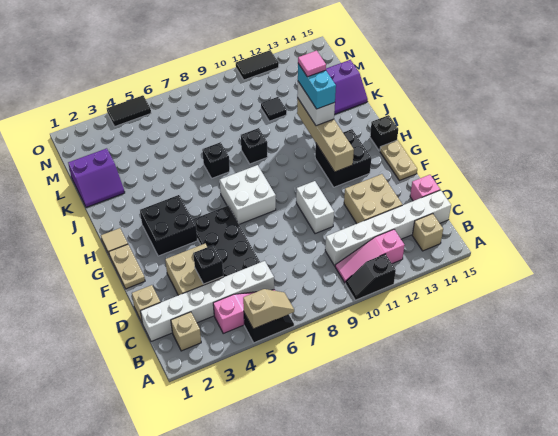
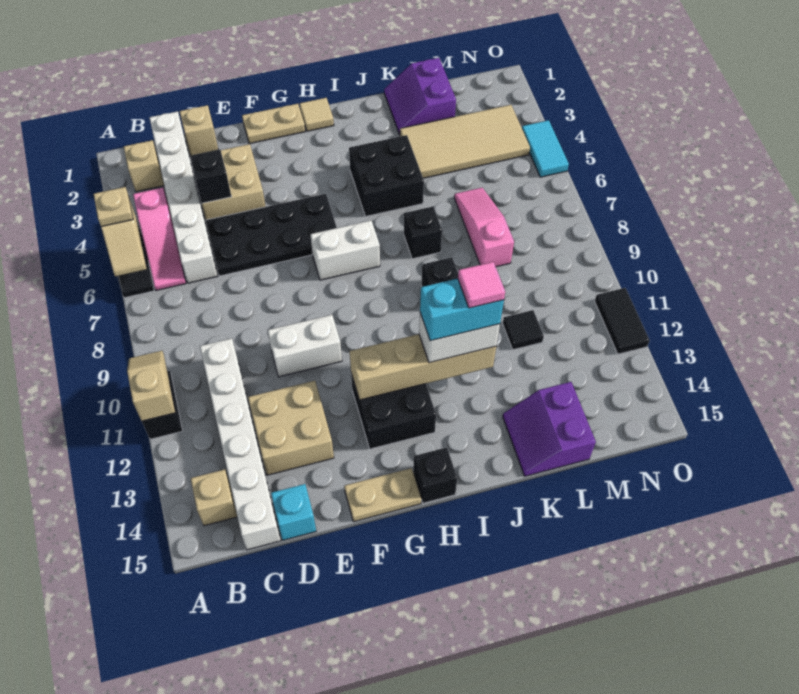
none -> tan plate A5 level 3
none -> tan slope A10:A11 level 2 top 11
pink slope B10:B12 level 1 top 12 -> pink slope L6:L8 level 1 top 8
pink brick D15 level 1 -> cyan brick D15 level 1
black brick G3:H4 level 1 -> black brick I4:J5 level 1
white brick G7:H8 level 1 -> white brick G7:H7 level 1
none -> tan tile K3:N4 level 1
black tile O4:O5 level 1 -> cyan tile O4:O5 level 1

